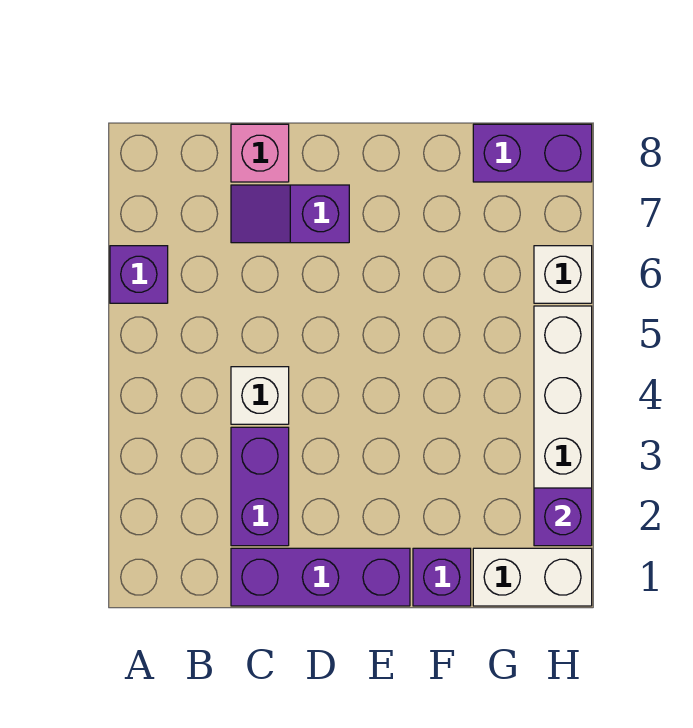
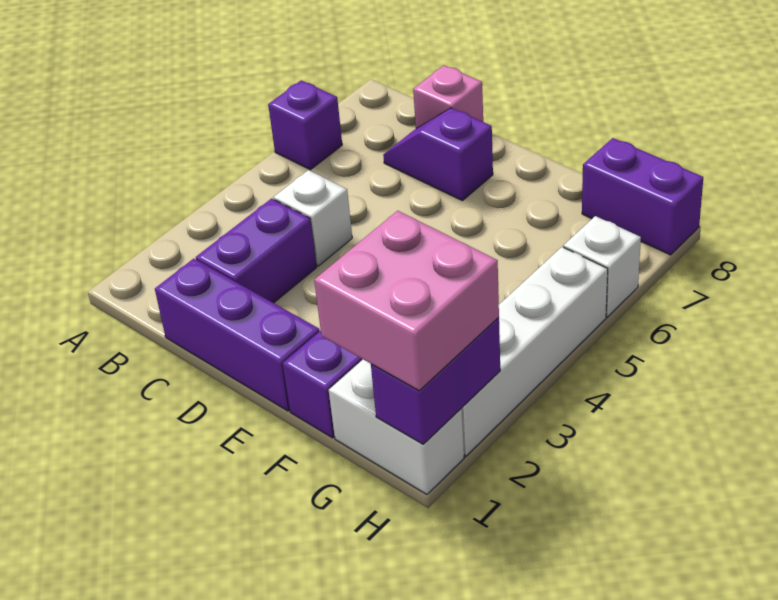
none -> pink brick G1:H2 level 3
purple brick H2 level 2 -> purple brick H1:H2 level 2

